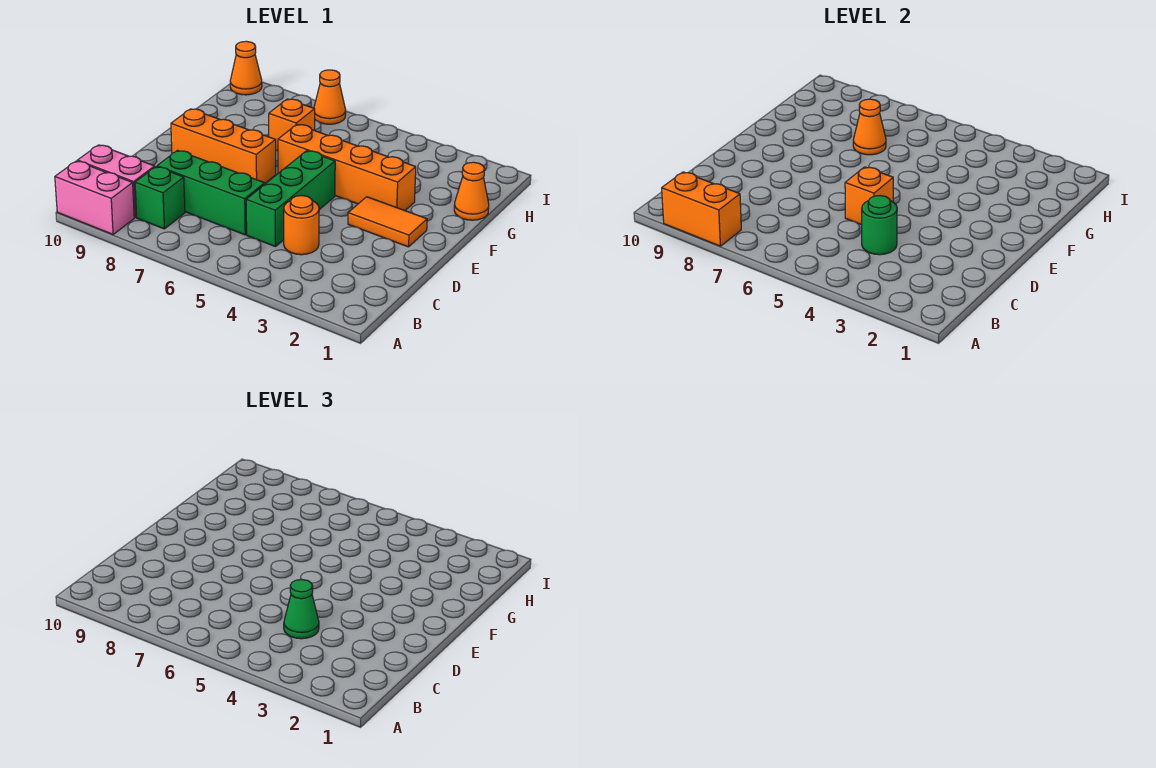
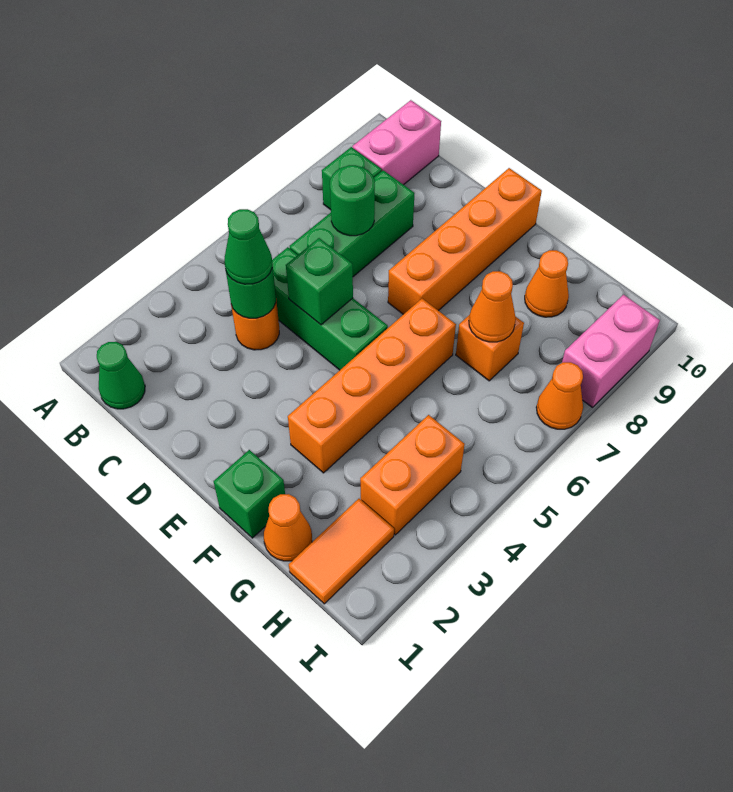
orange brick A8:A9 level 2 -> orange brick H3:H4 level 1
pink brick A9:A10 level 1 -> pink brick I8:I9 level 1
none -> green cone B1 level 1
none -> green round brick C7 level 2
orange brick D5 level 2 -> green brick D5 level 2
orange tile E2:E3 level 1 -> orange tile H1:H2 level 1
orange brick E7:E9 level 1 -> orange brick E7:E10 level 1
none -> green brick F1 level 1
orange cone I10 level 1 -> orange cone G9 level 1

